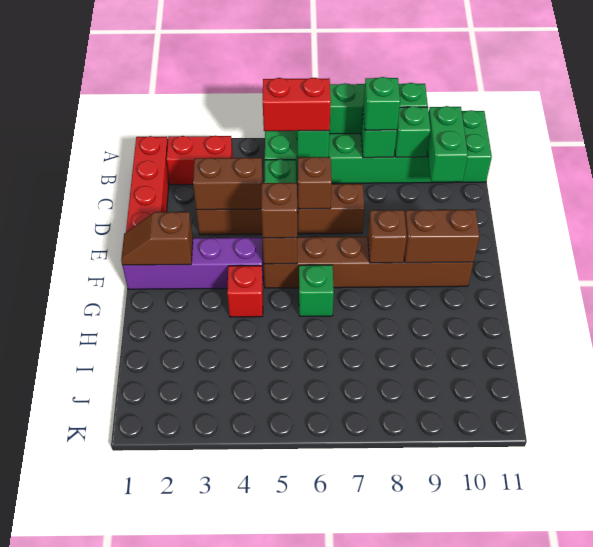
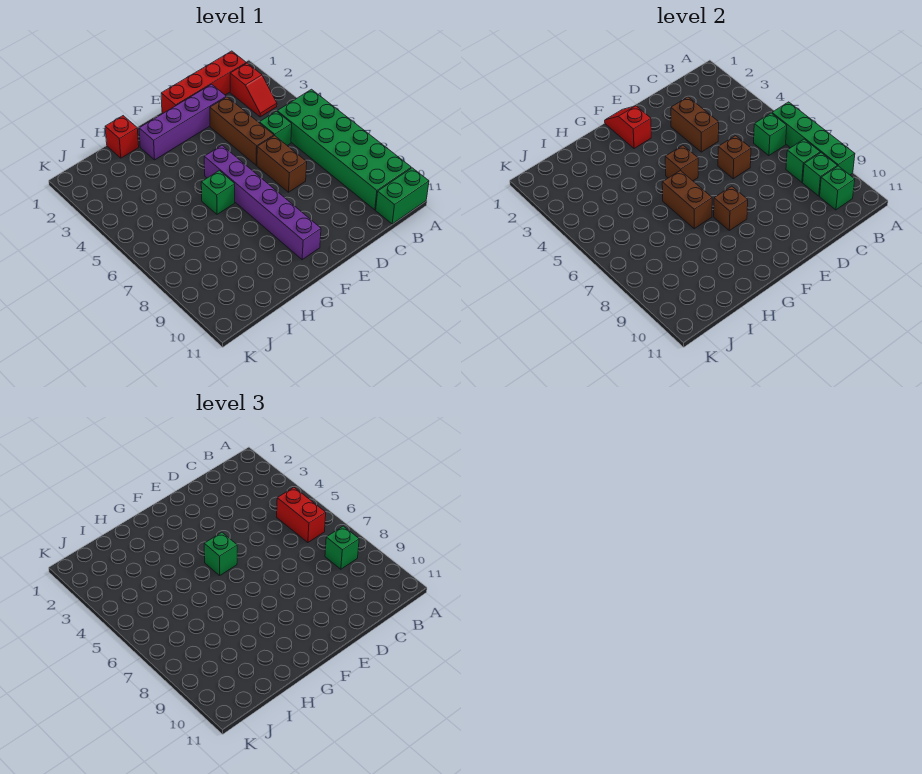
red brick B2:B3 level 1 -> red slope B2:B3 level 1 top 2
green brick B10:C10 level 2 -> green brick B10 level 2
purple brick F1:F4 level 1 -> purple brick D2:G2 level 1
brown slope F1:F2 level 2 top 2 -> red slope F1:F2 level 2 top 2
brown brick F5:F10 level 1 -> purple brick F5:F10 level 1
brown brick F5 level 3 -> green brick F5 level 3
brown brick F9:F10 level 2 -> brown brick G6:G7 level 2
red brick G4 level 1 -> red brick H1 level 1

